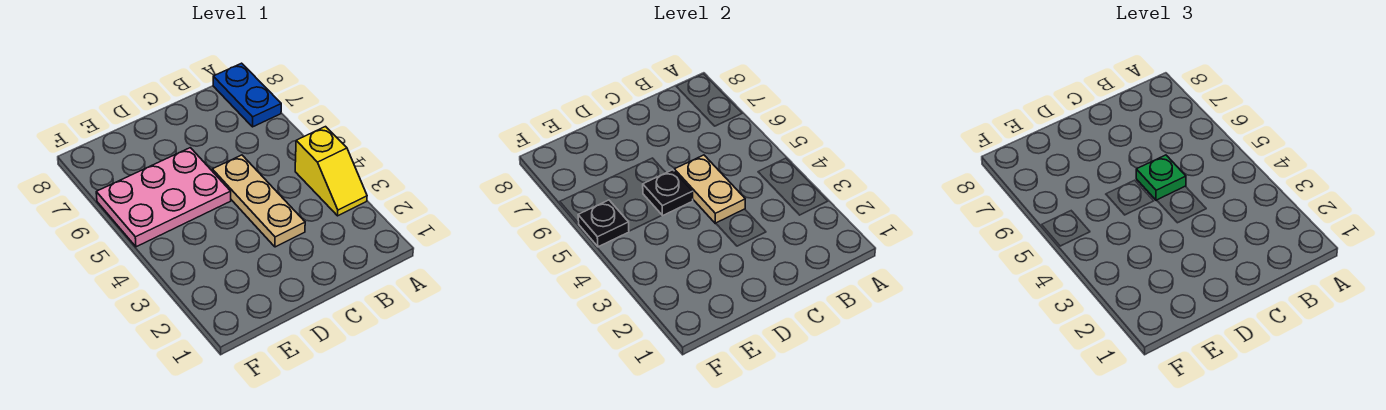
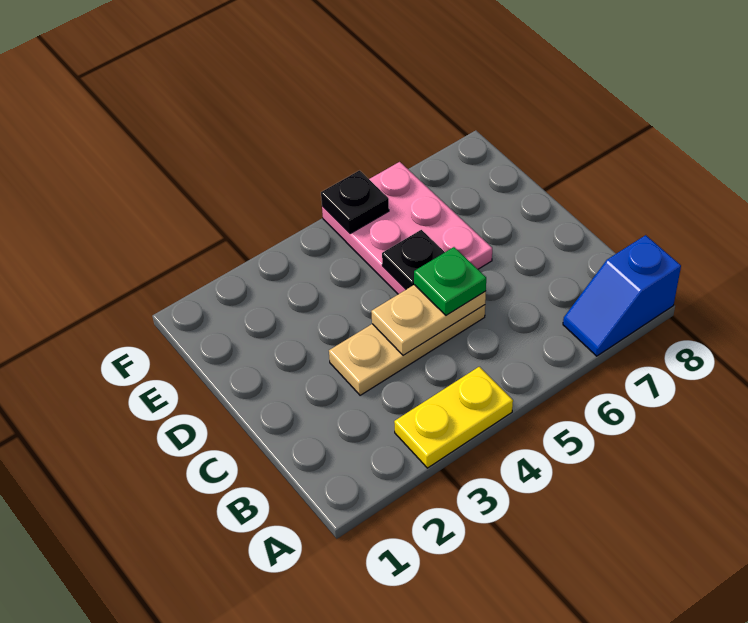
yellow slope A3:A4 level 1 top 4 -> yellow plate A3:A4 level 1
blue plate A7:A8 level 1 -> blue slope A7:A8 level 1 top 8

